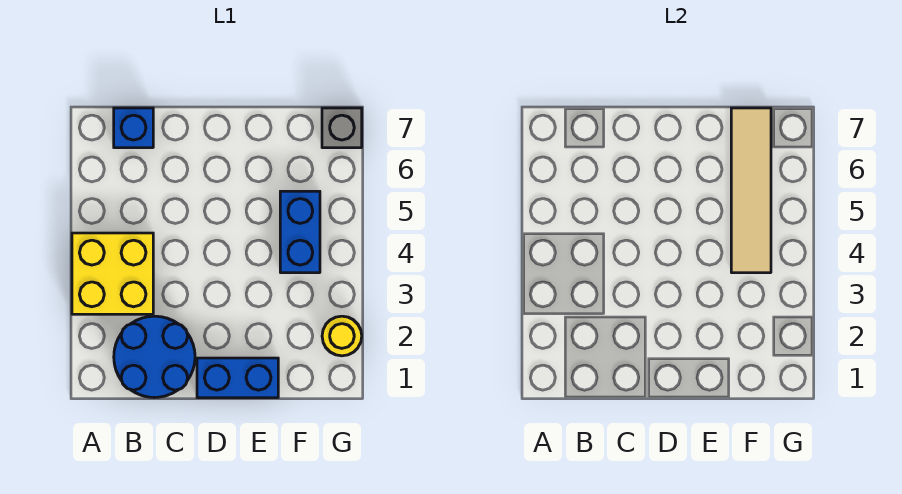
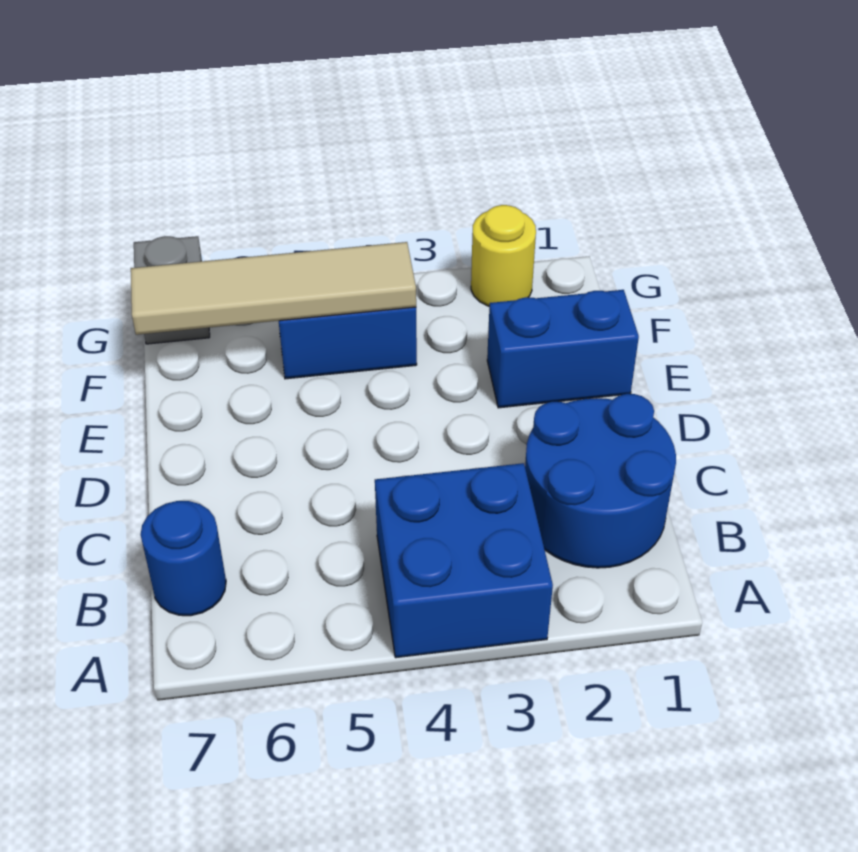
yellow brick A3:B4 level 1 -> blue brick A3:B4 level 1
blue brick B7 level 1 -> blue round brick B7 level 1
blue brick D1:E1 level 1 -> blue brick E1:E2 level 1

